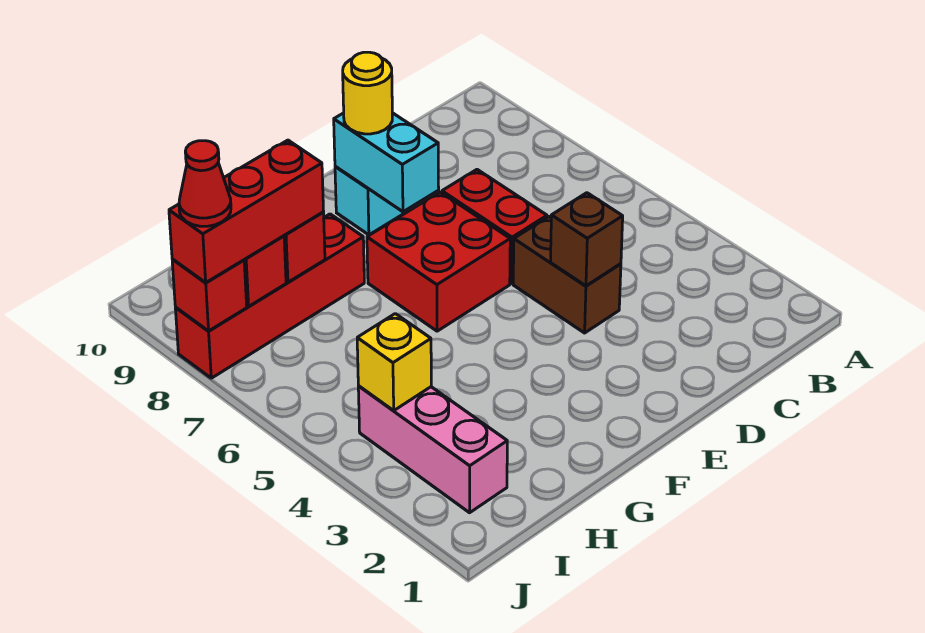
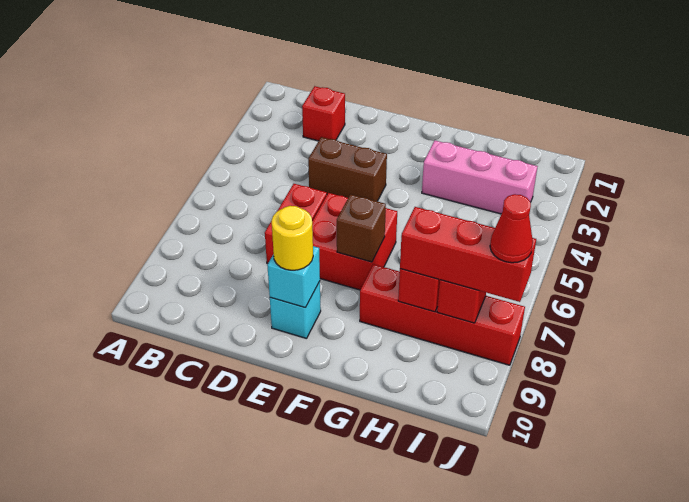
brown brick D4:D5 level 1 -> brown brick D4:E4 level 1
brown brick D4 level 2 -> brown brick F7 level 2
cyan brick E8:E9 level 2 -> cyan brick E9 level 2
pink brick I2:I4 level 1 -> pink brick G3:I3 level 1
yellow brick I4 level 2 -> none
red brick J8 level 2 -> red brick C2 level 1

